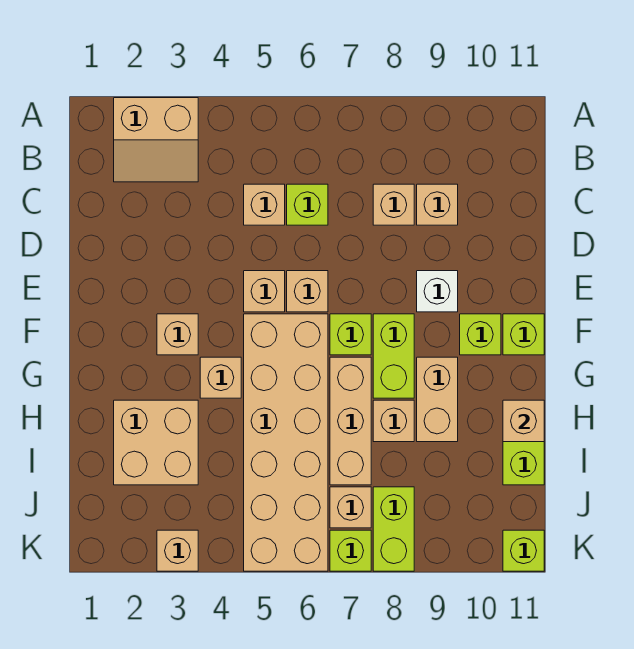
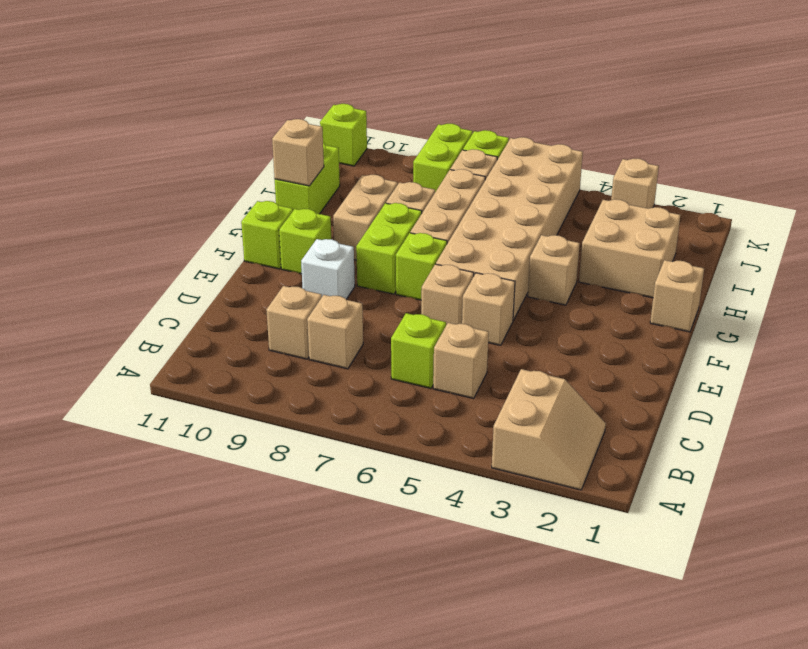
tan slope A2:B3 level 1 top A -> tan slope A2:B3 level 1 top 3
tan brick F3 level 1 -> tan brick G1 level 1

